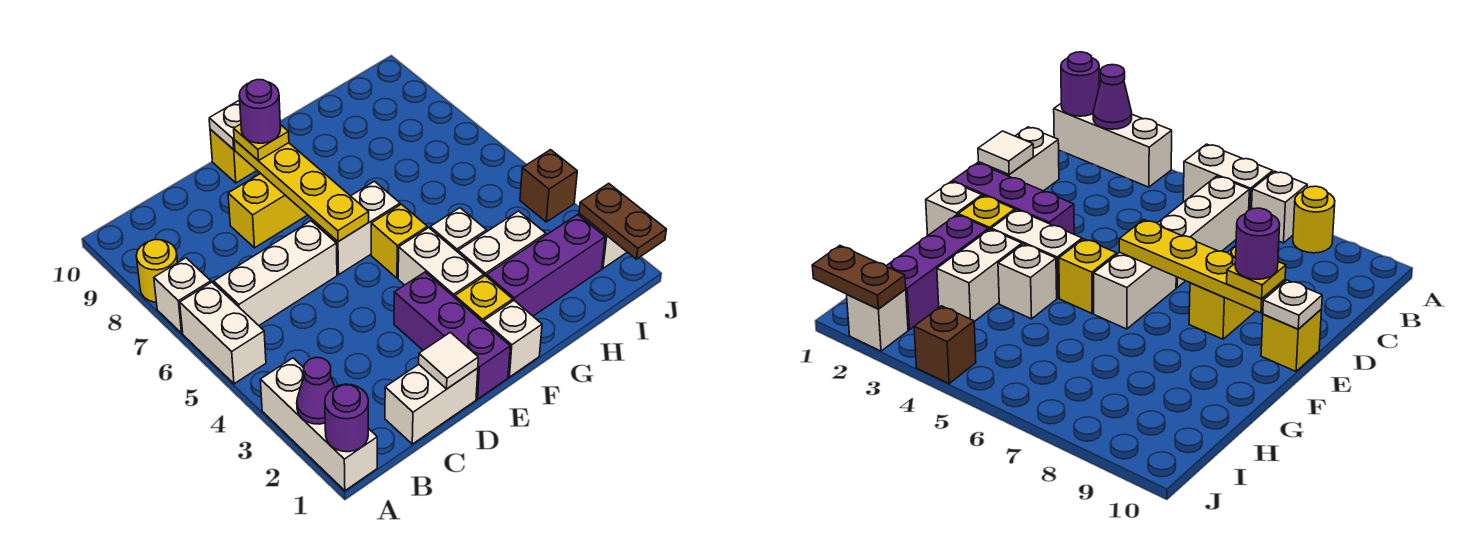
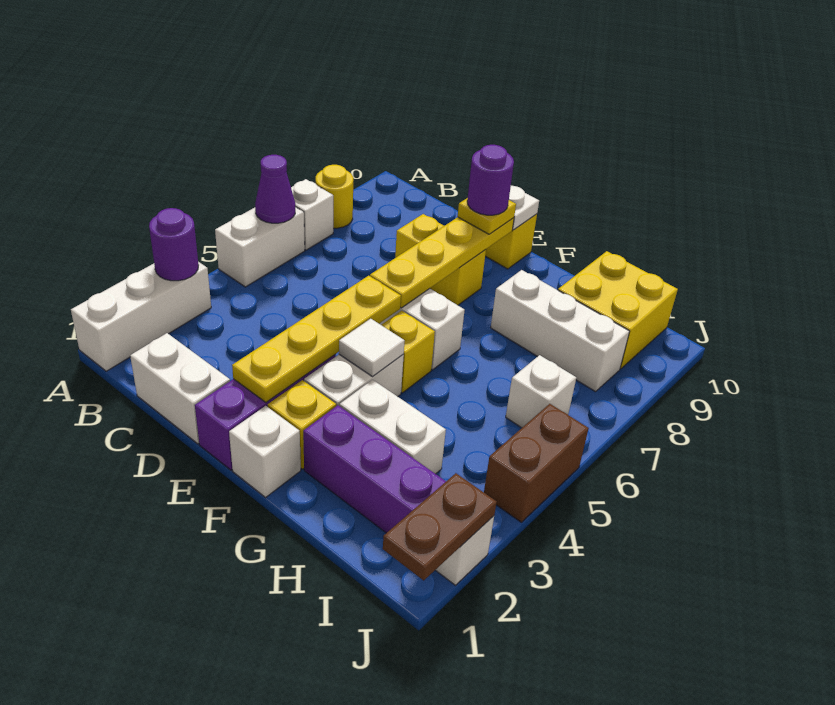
purple round brick A1 level 2 -> purple round brick A3 level 2
purple cone A2 level 2 -> purple cone A6 level 2
white brick B6:D6 level 1 -> white brick G8:I8 level 1
white tile D1 level 2 -> white tile F4 level 2
none -> yellow plate E2:E5 level 2
white brick G4 level 1 -> white brick I6 level 1
none -> yellow brick H9:I10 level 1
brown brick J4 level 1 -> brown brick J4:J5 level 1

